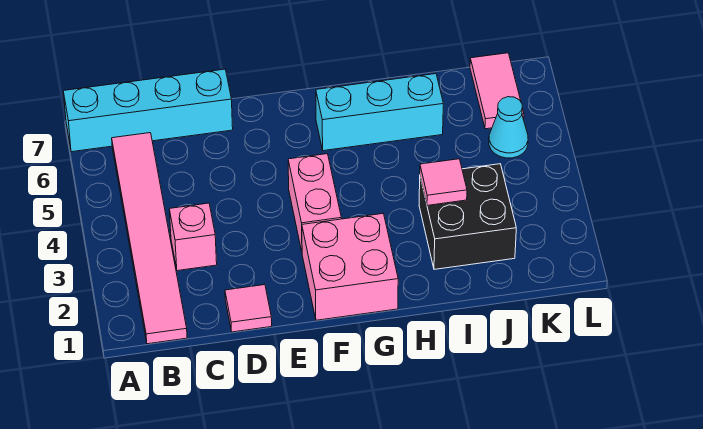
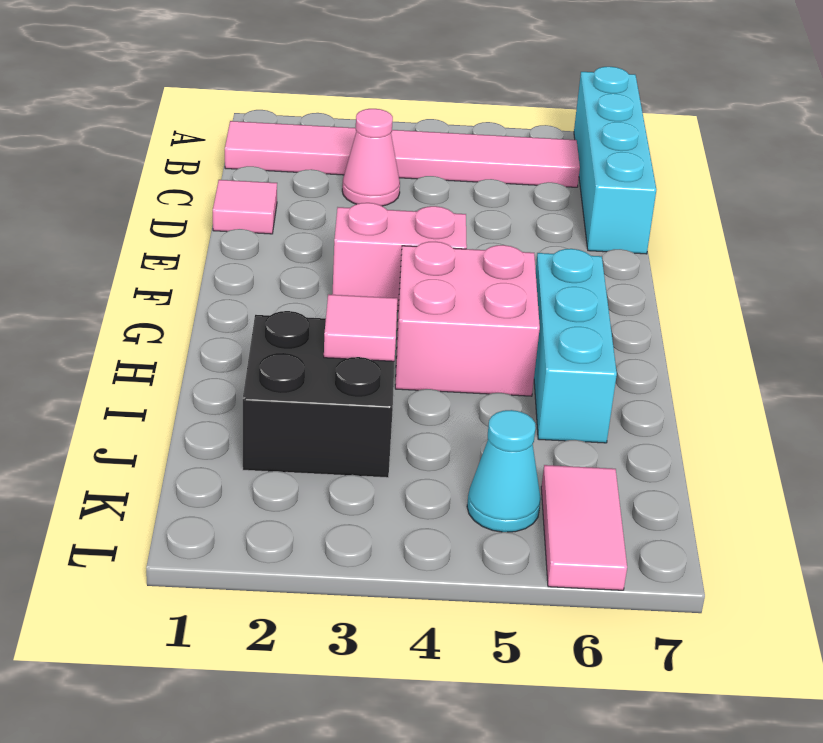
pink brick C3 level 1 -> pink cone C3 level 1
pink brick F1:G2 level 1 -> pink brick G4:H5 level 1
pink tile K6:K7 level 1 -> pink tile K6:L6 level 1

